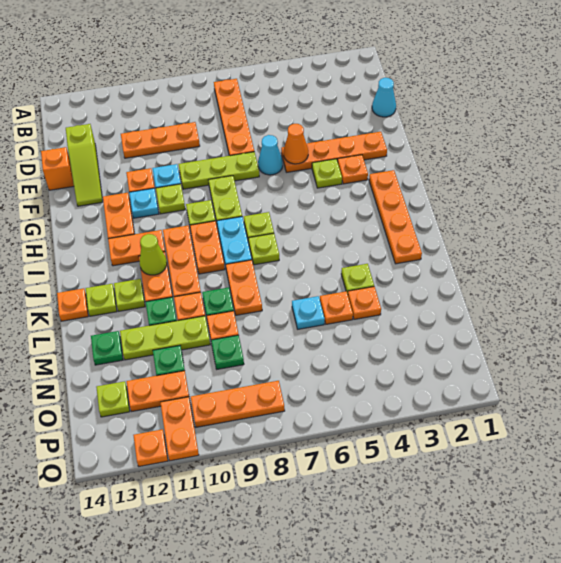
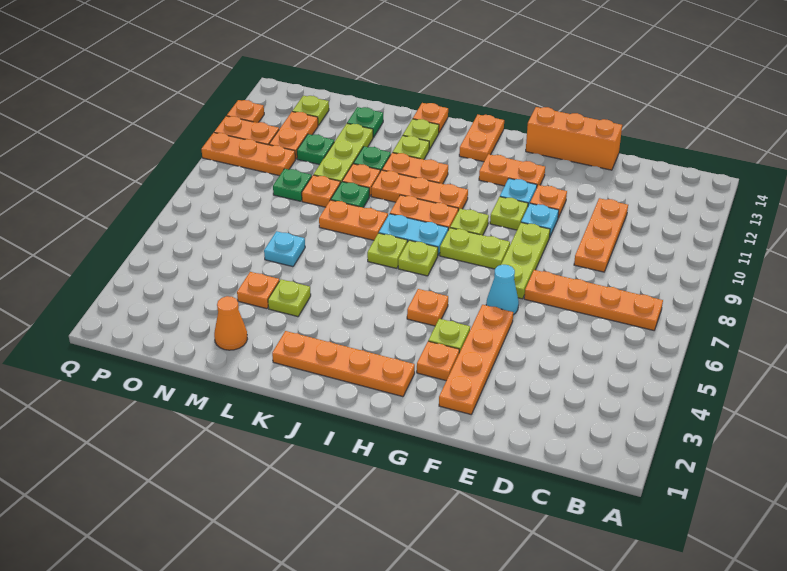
cyan cone D1 level 1 -> none
lime slope D13:F13 level 1 top D -> none
orange brick E14 level 1 -> orange brick E14:G14 level 1
orange cone F5 level 2 -> orange cone M2 level 1
orange plate I11:I12 level 1 -> orange plate I13:I14 level 1
lime cone J11 level 2 -> none
orange plate M5 level 1 -> orange plate H5 level 1
orange plate P8:P10 level 1 -> orange plate O10:Q10 level 1

